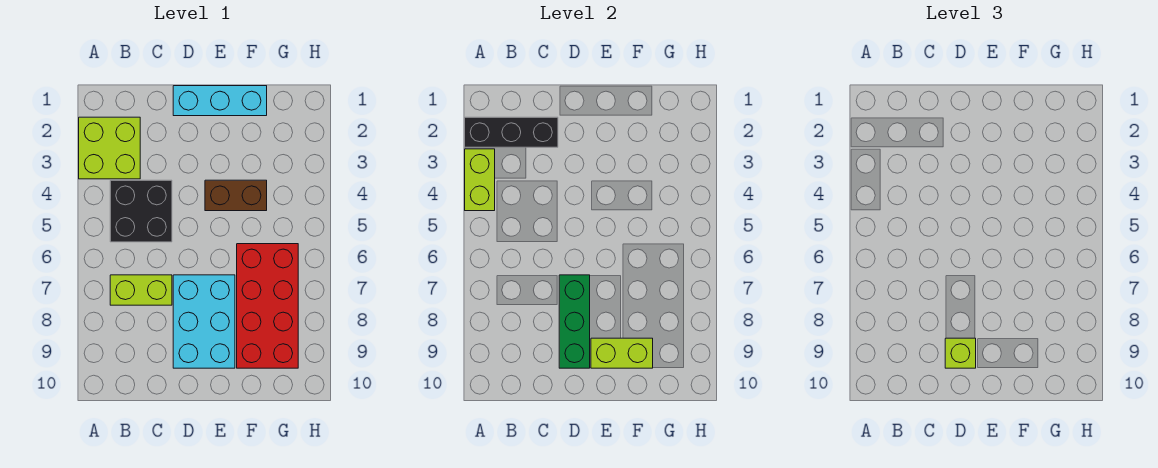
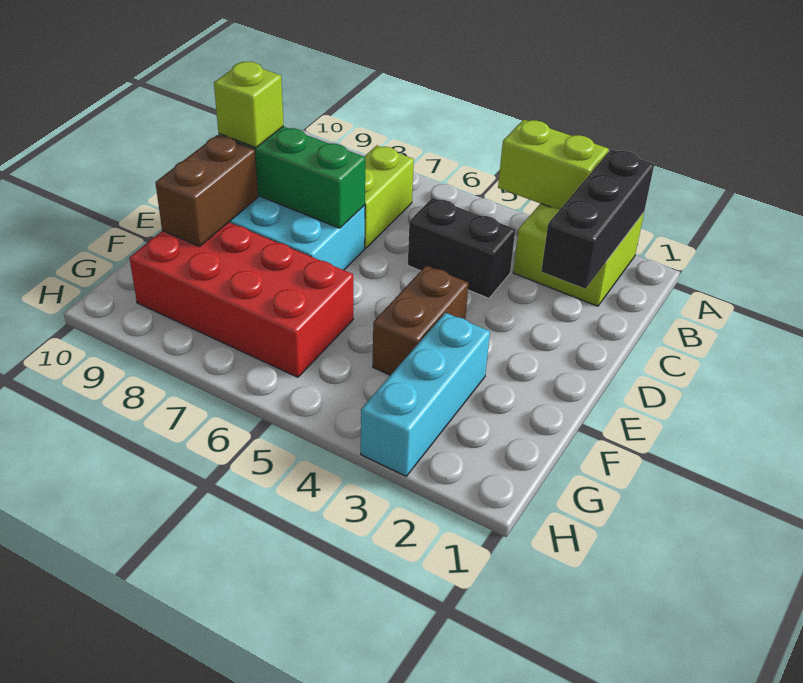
black brick B4:C5 level 1 -> black brick C4:C5 level 1
cyan brick D1:F1 level 1 -> cyan brick F3:H3 level 1
lime brick E9:F9 level 2 -> brown brick E9:F9 level 2

